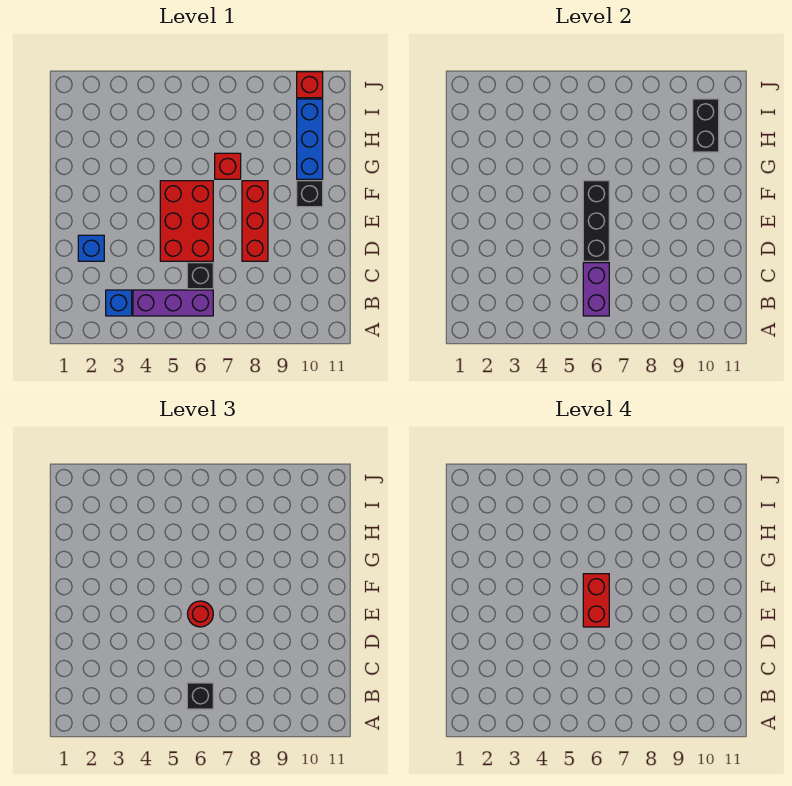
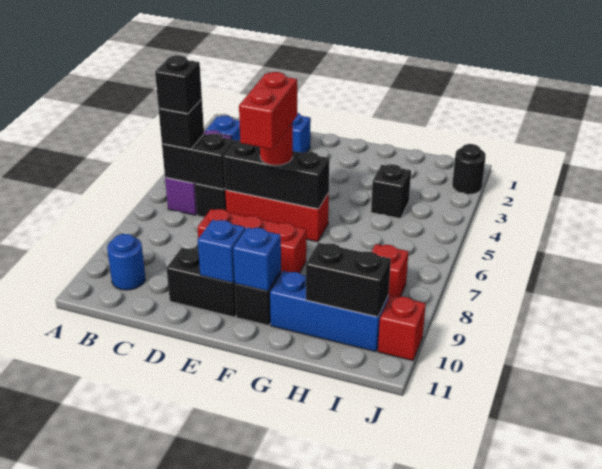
purple brick B6:C6 level 2 -> black brick B6:C6 level 2
none -> black brick B6 level 4
none -> blue round brick B10 level 1
red brick D5:F6 level 1 -> red brick D6:F6 level 1
none -> black brick D10:E10 level 1
red brick E6:F6 level 4 -> red brick E6:E7 level 4
none -> blue brick E10 level 2
none -> blue brick F10 level 2
red brick G7 level 1 -> red brick I8 level 1
none -> black brick H4 level 1
none -> black round brick J2 level 1

